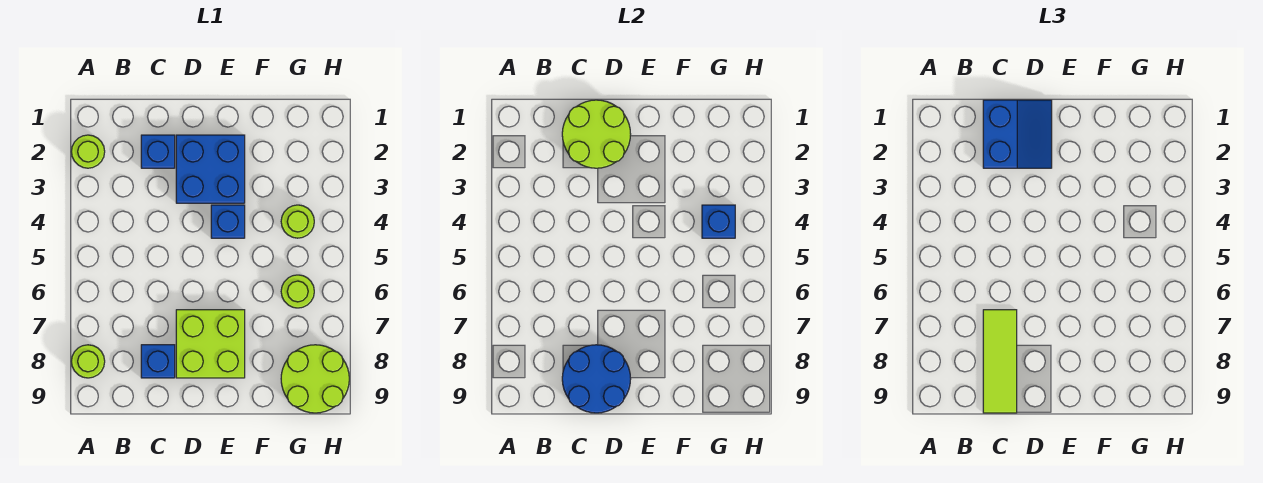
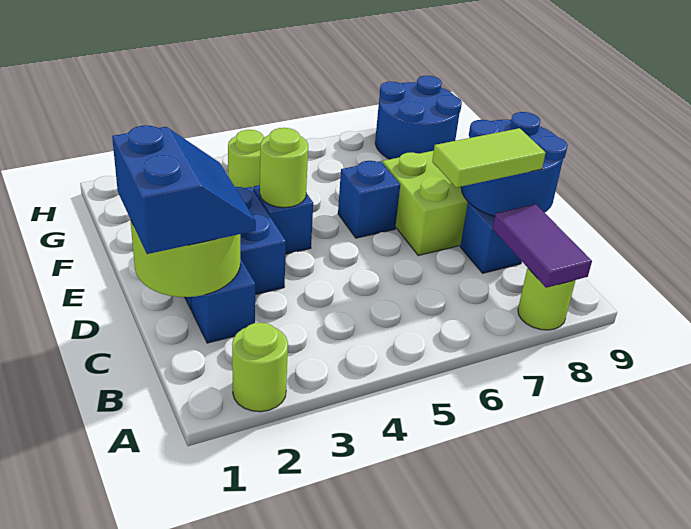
none -> purple tile A8:B8 level 2
blue slope C1:D2 level 3 top C -> blue slope C1:D2 level 3 top 1
lime tile C7:C9 level 3 -> lime tile C7:C8 level 3
blue brick G4 level 2 -> blue brick E6 level 1
lime round brick G6 level 1 -> lime round brick E4 level 2
lime round brick G8:H9 level 1 -> blue round brick G8:H9 level 1

